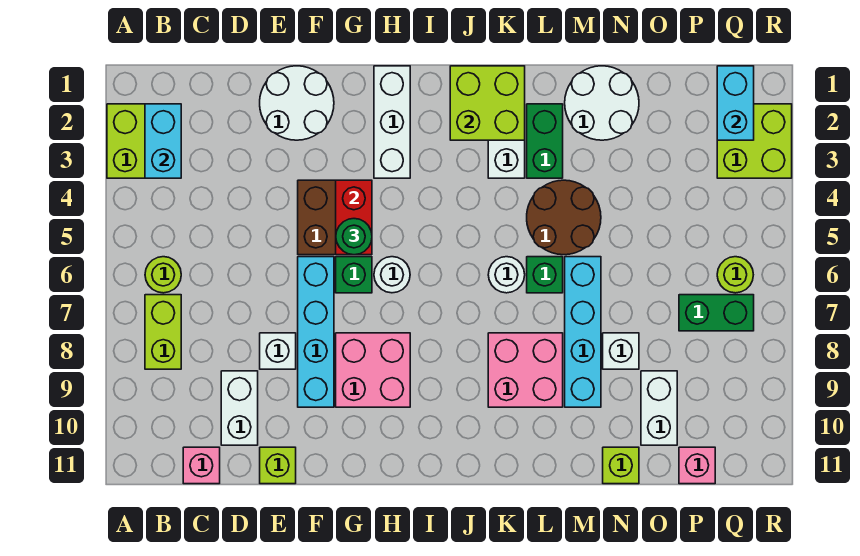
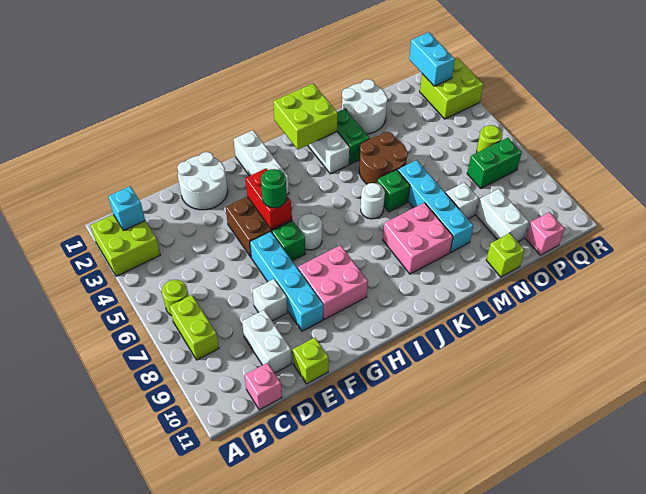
cyan brick B2:B3 level 2 -> cyan brick B2 level 2

